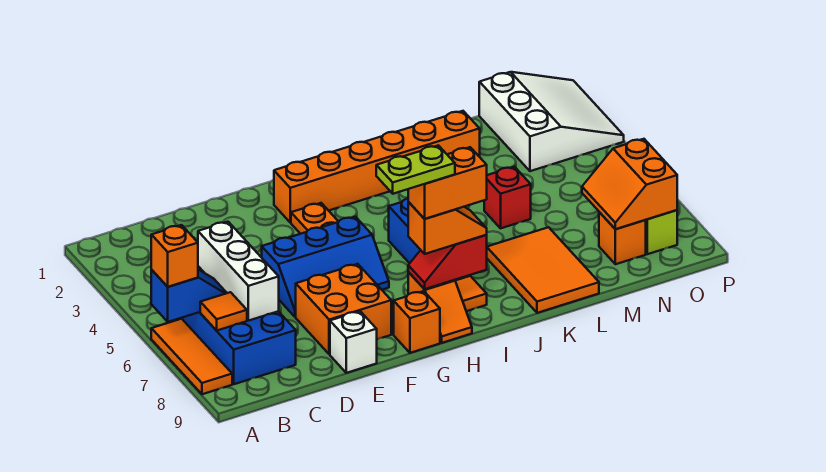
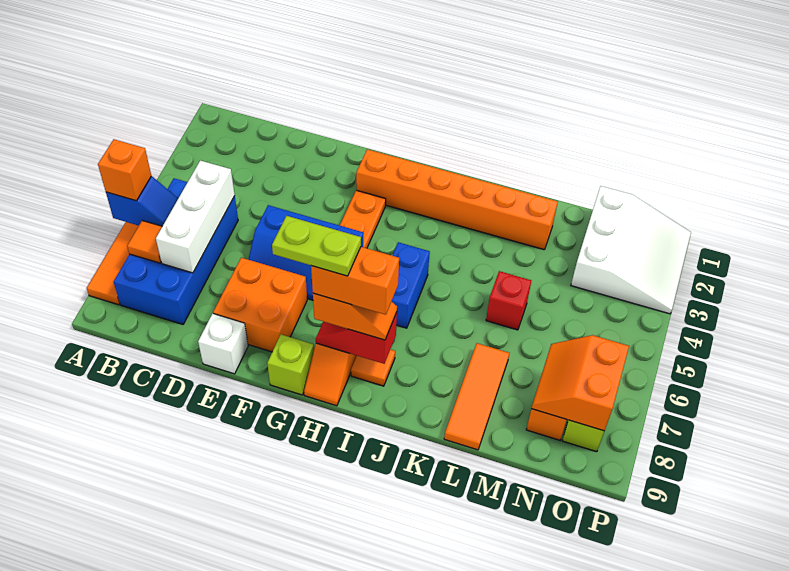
orange brick G9 level 1 -> lime brick G9 level 1
orange tile K7:L9 level 1 -> orange tile L7:L9 level 1

